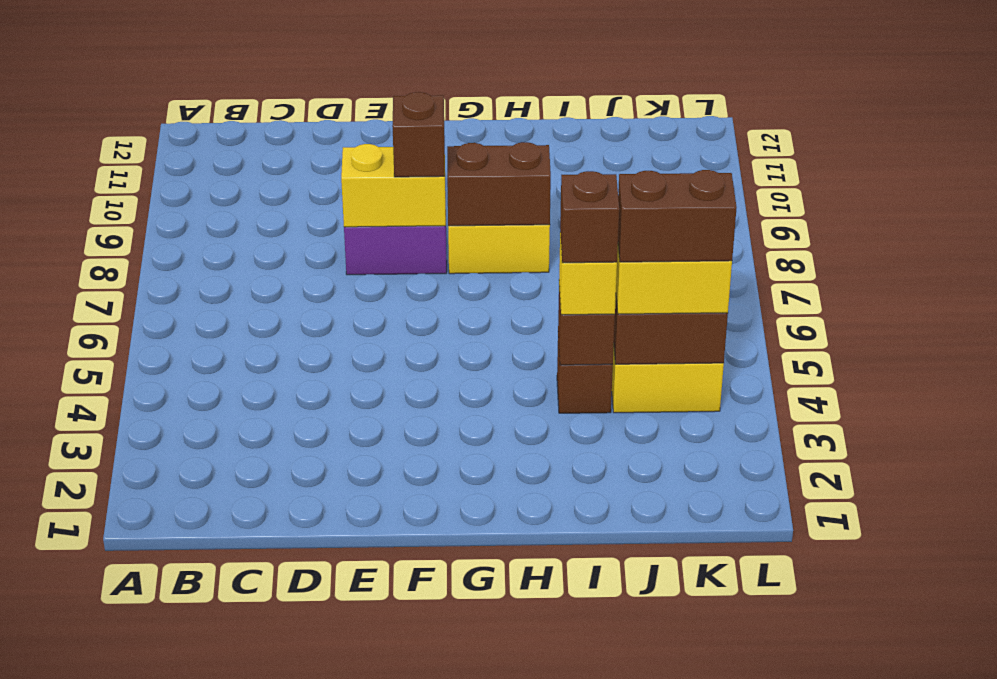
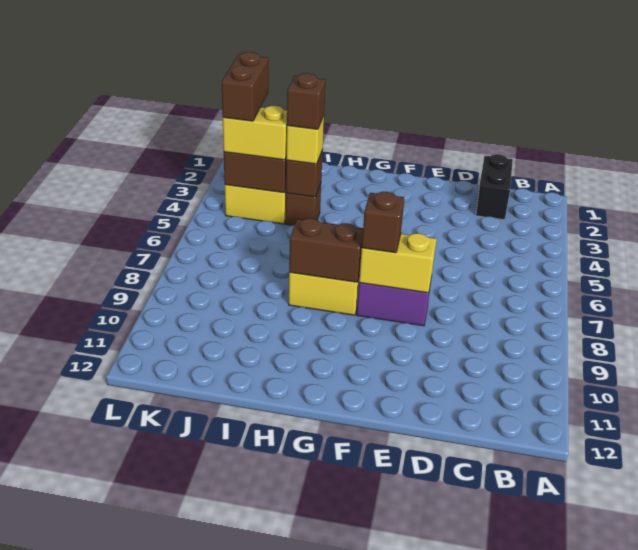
none -> black brick C1:C2 level 1
brown brick J4:K4 level 4 -> brown brick K3:K4 level 4

